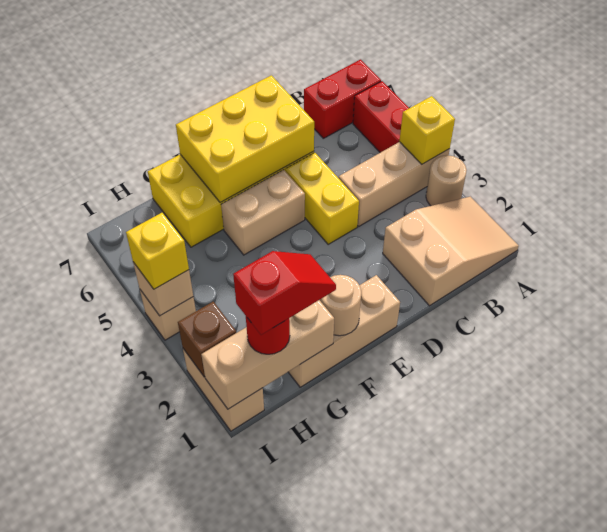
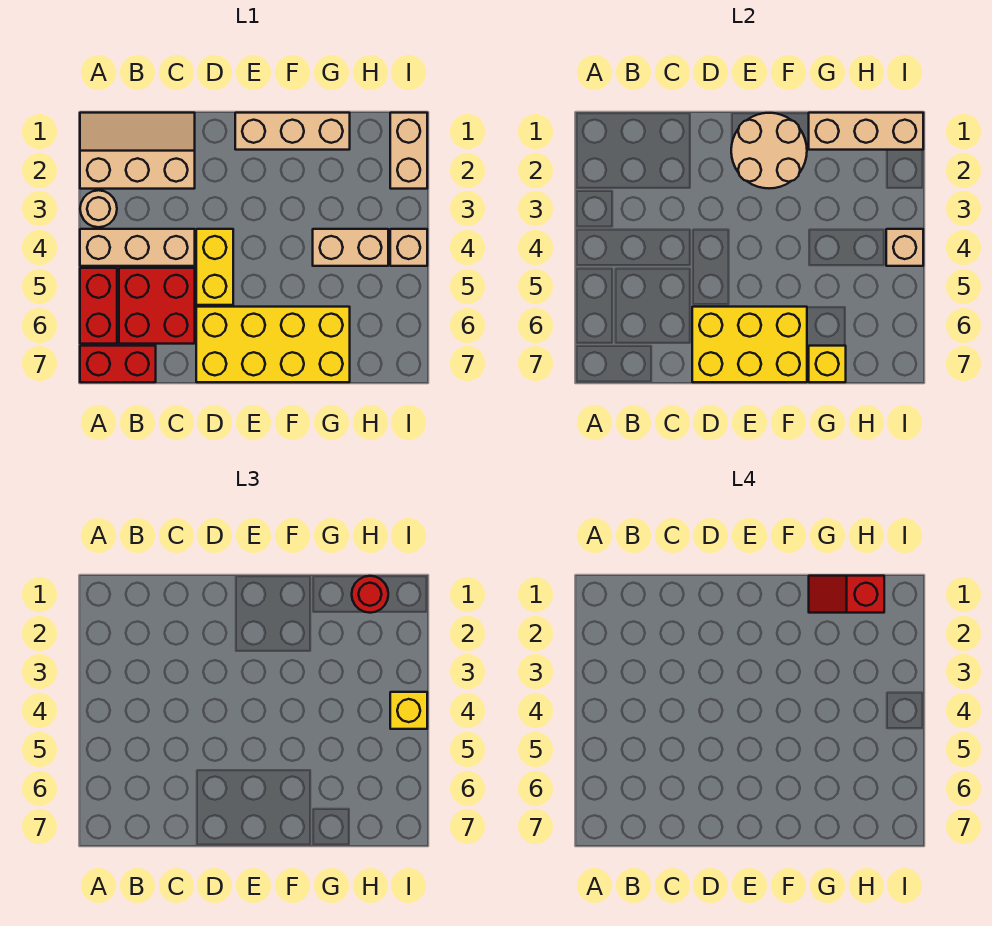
tan slope A1:C2 level 1 top C -> tan slope A1:C2 level 1 top 2
yellow brick A4 level 2 -> yellow brick G7 level 2
none -> red brick B5:C6 level 1
tan brick E5:F5 level 1 -> tan brick G4:H4 level 1
tan round brick F1 level 2 -> tan round brick E1:F2 level 2
brown brick I2 level 2 -> none

